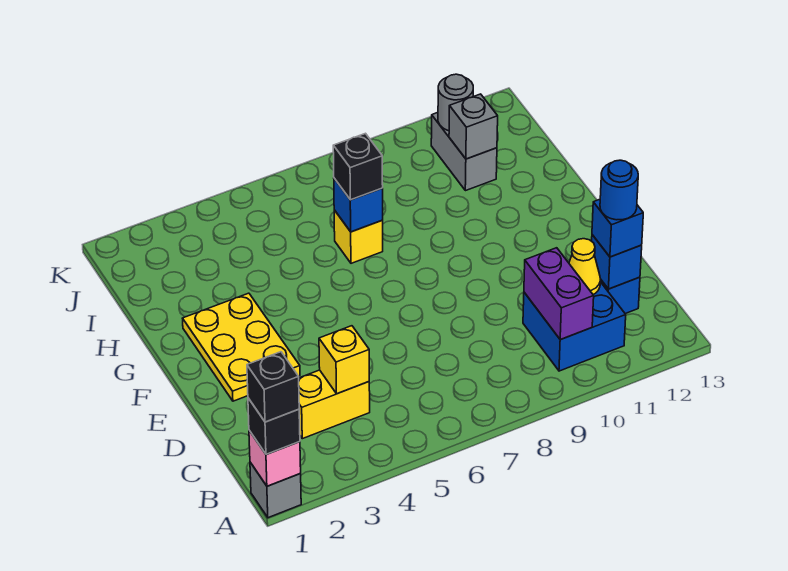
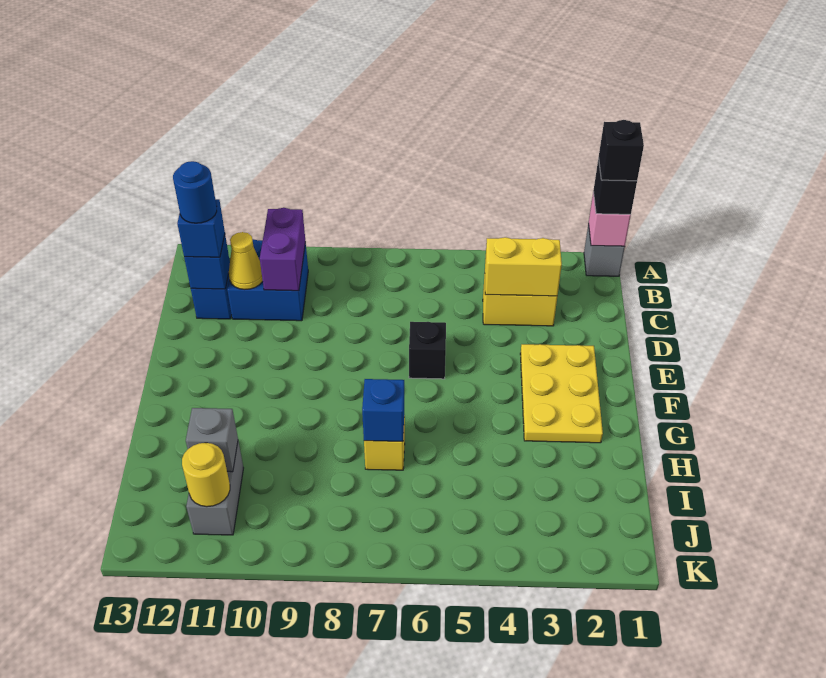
yellow brick C4 level 2 -> yellow brick C3:C4 level 2
black brick H7 level 3 -> black brick E6 level 1
grey round brick J11 level 2 -> yellow round brick J11 level 2

